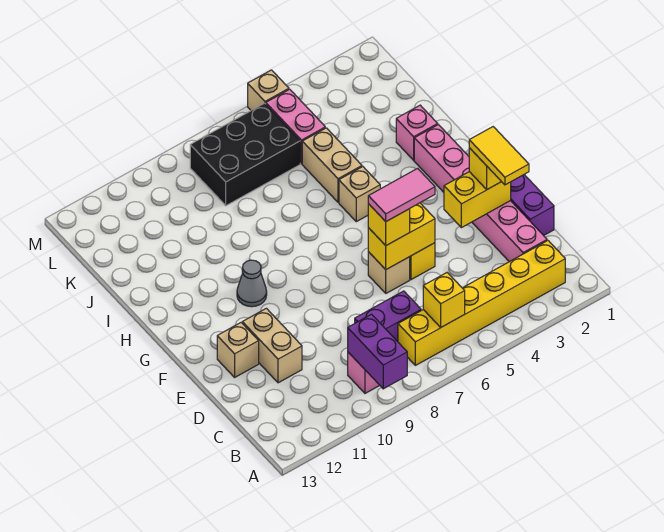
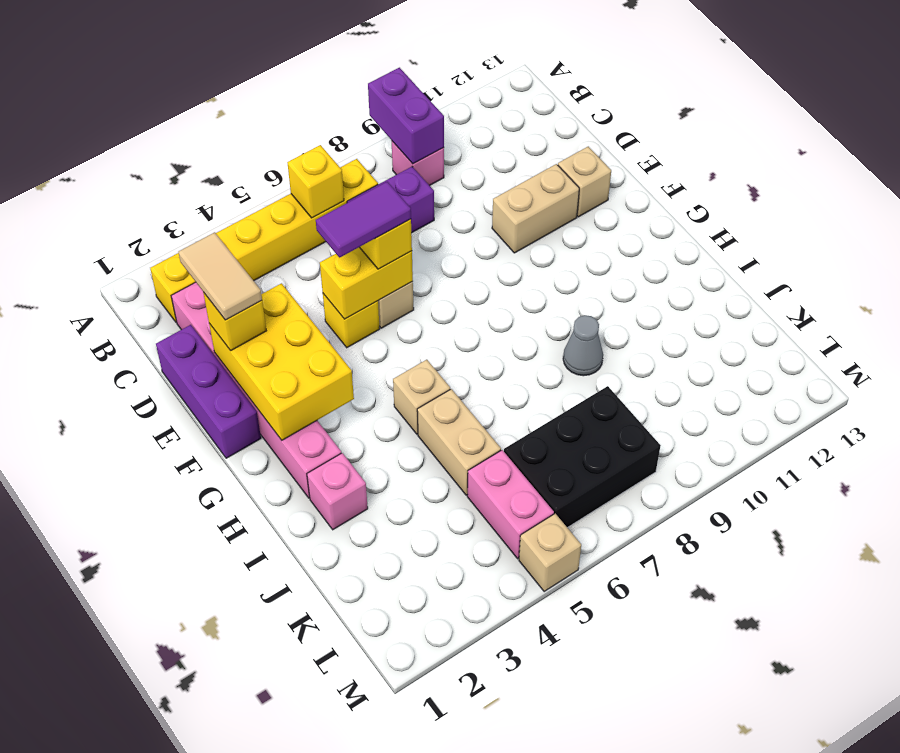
yellow tile D2:E2 level 4 -> tan tile D2:E2 level 4
tan brick D11:E11 level 1 -> tan brick E10:E11 level 1
yellow brick E2:E3 level 2 -> yellow brick E2:G3 level 2
pink tile E5:E6 level 4 -> purple tile E5:E6 level 4
grey cone G10 level 1 -> grey cone I9 level 1

